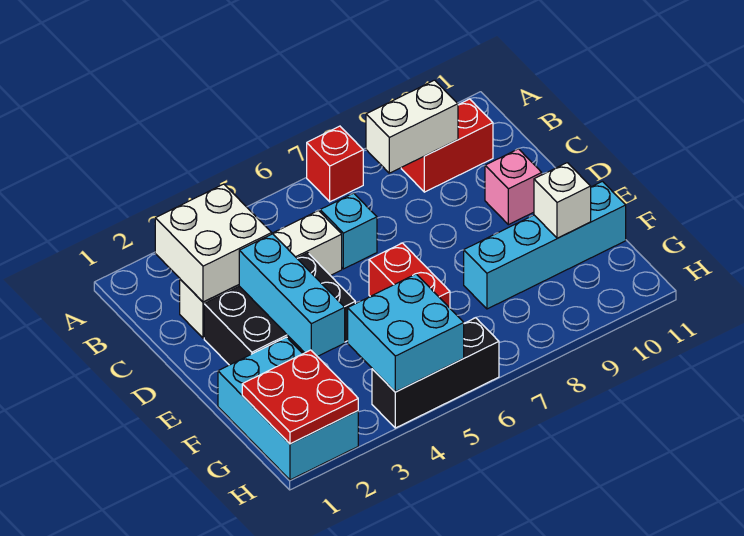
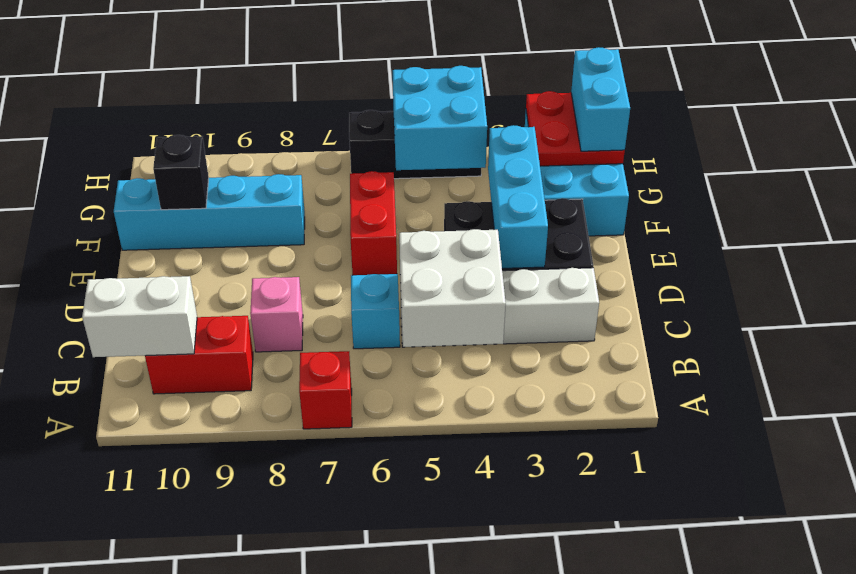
white brick B2:C3 level 2 -> white brick B4:C5 level 2
white brick B8:B9 level 2 -> white brick B10:B11 level 2
pink brick D10 level 1 -> pink brick C8 level 1
white brick F10 level 2 -> black brick F10 level 2
none -> cyan brick G1:H1 level 3

